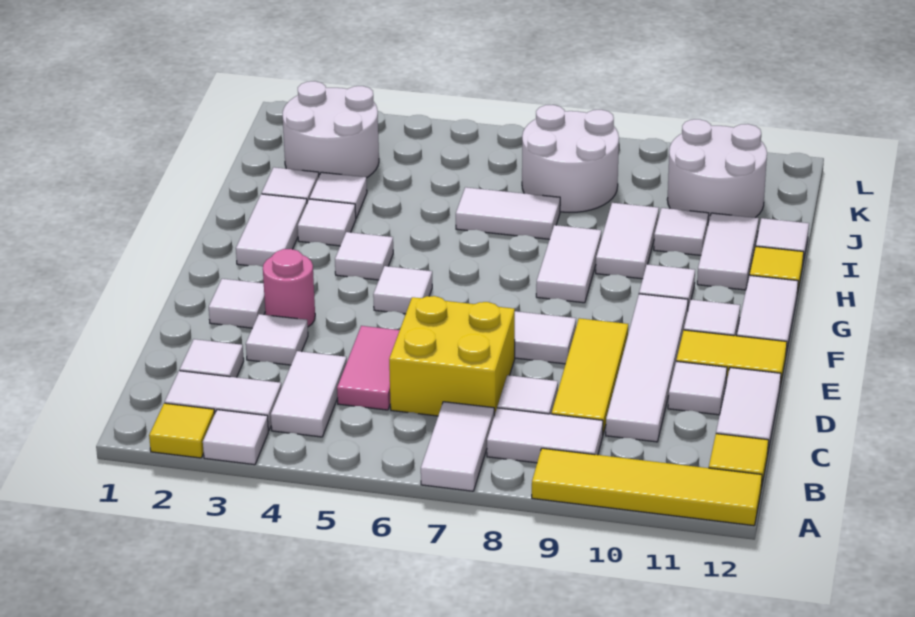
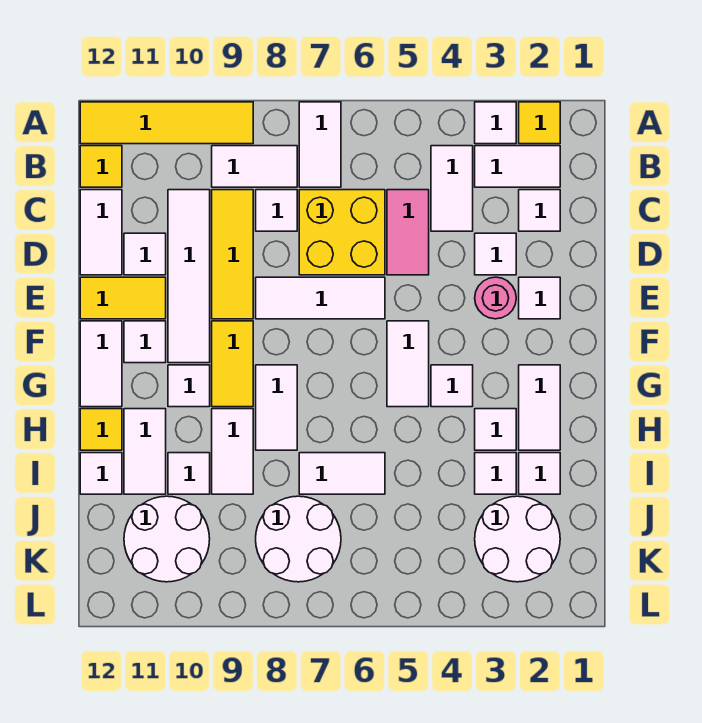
white tile F5 level 1 -> white tile F5:G5 level 1
none -> yellow tile F9:G9 level 1

